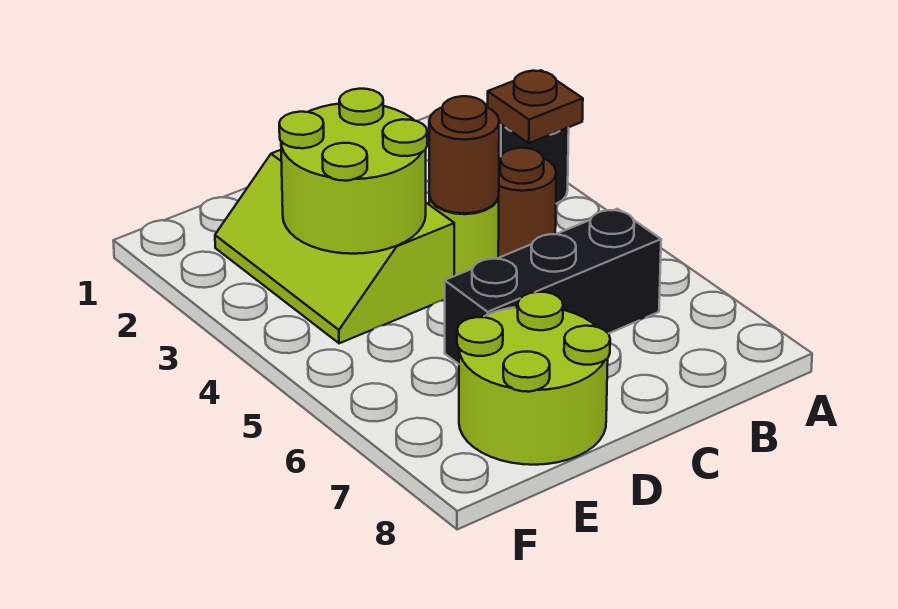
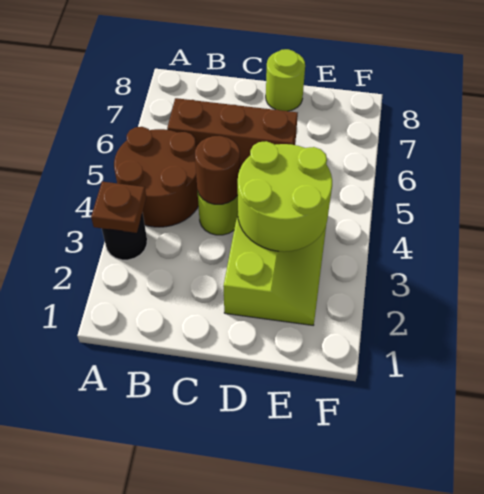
brown round brick B4 level 1 -> brown round brick A4:B5 level 1
black brick B6:D6 level 1 -> brown brick B6:D6 level 1
lime round brick D7:E8 level 1 -> lime round brick D8 level 1

